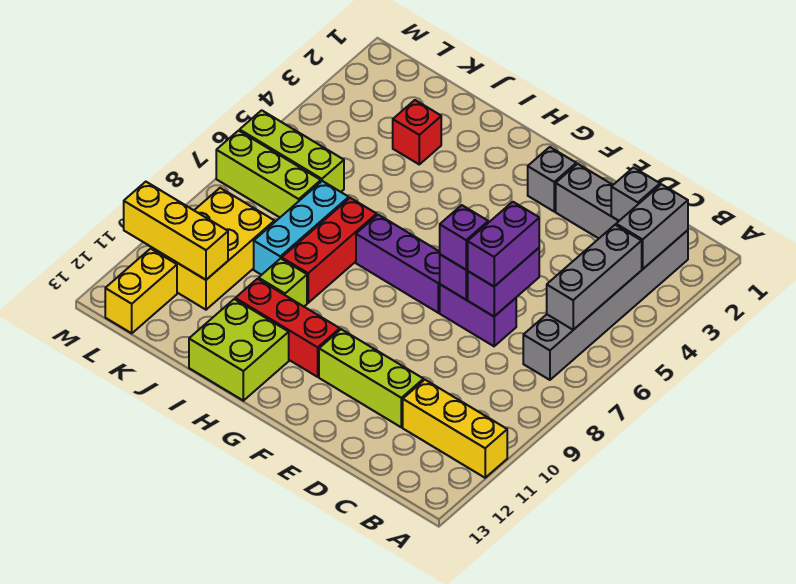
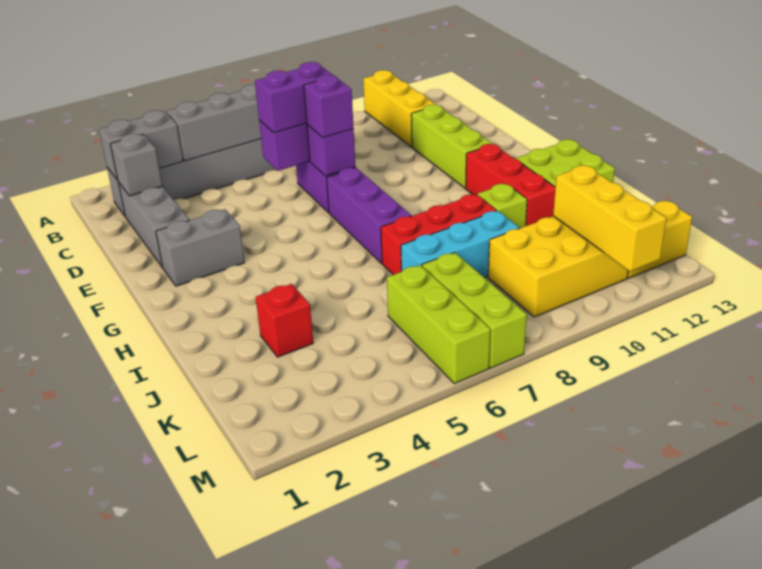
grey brick F2 level 1 -> grey brick F2:F3 level 1

